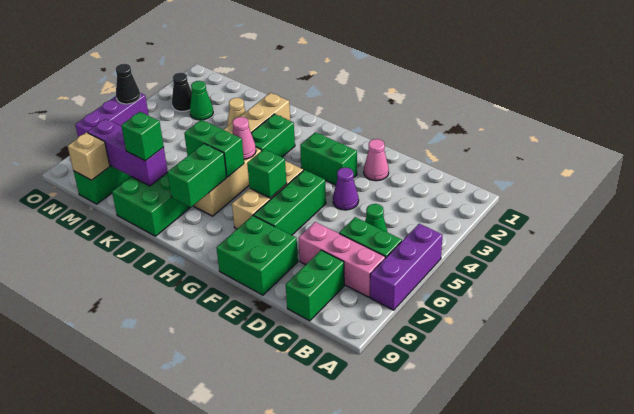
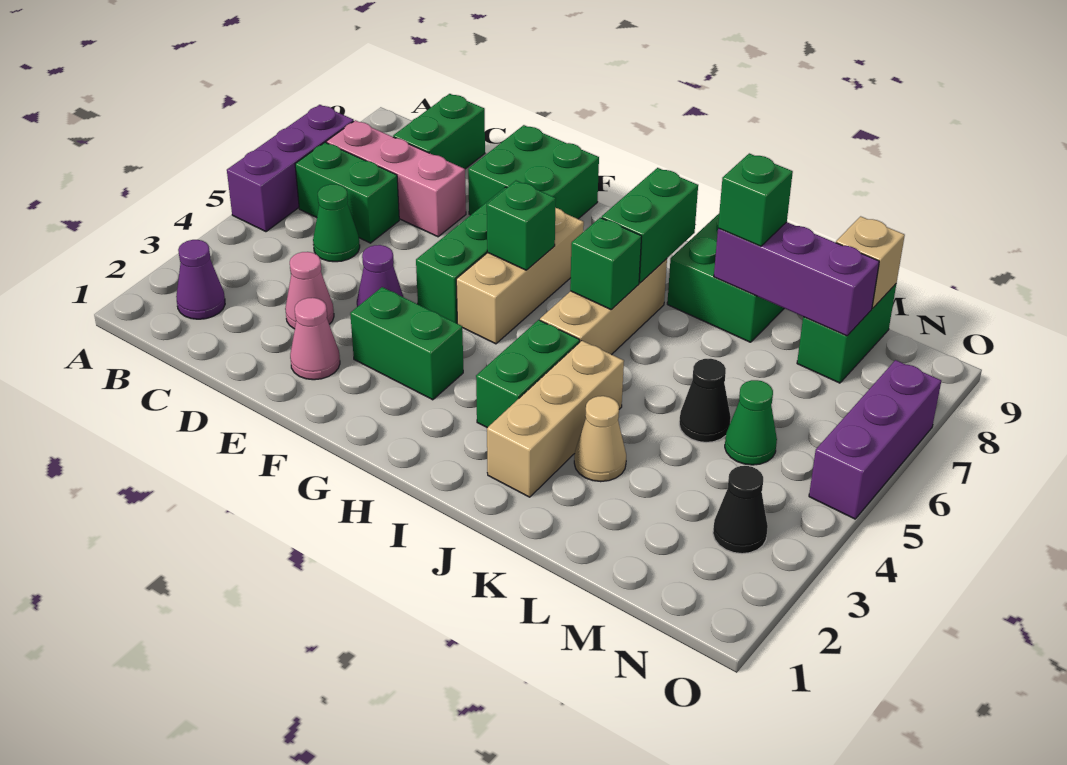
none -> purple cone B2 level 1
pink cone I5 level 2 -> pink cone D3 level 1
green brick I6:J6 level 2 -> green brick I6 level 2
green cone M3 level 1 -> green cone M5 level 1
black cone O5 level 2 -> black cone L5 level 1

